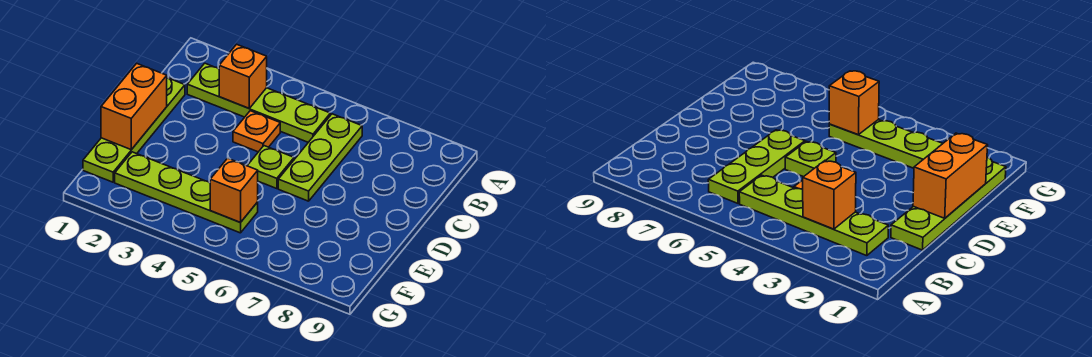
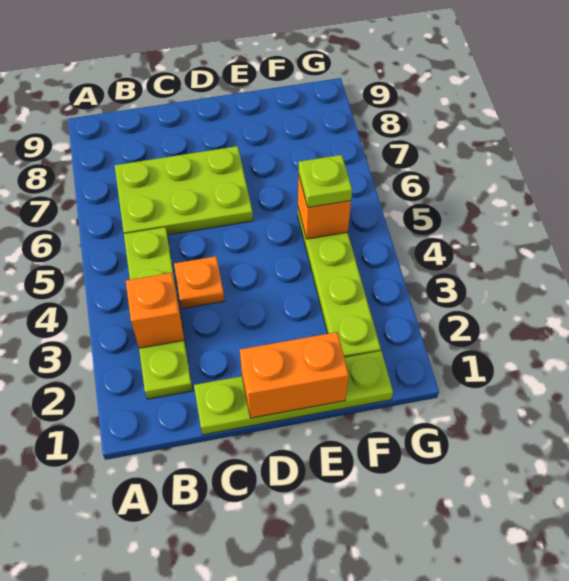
lime plate B6:D6 level 1 -> lime plate B6:D7 level 1
lime plate D5 level 1 -> lime plate F5 level 3

